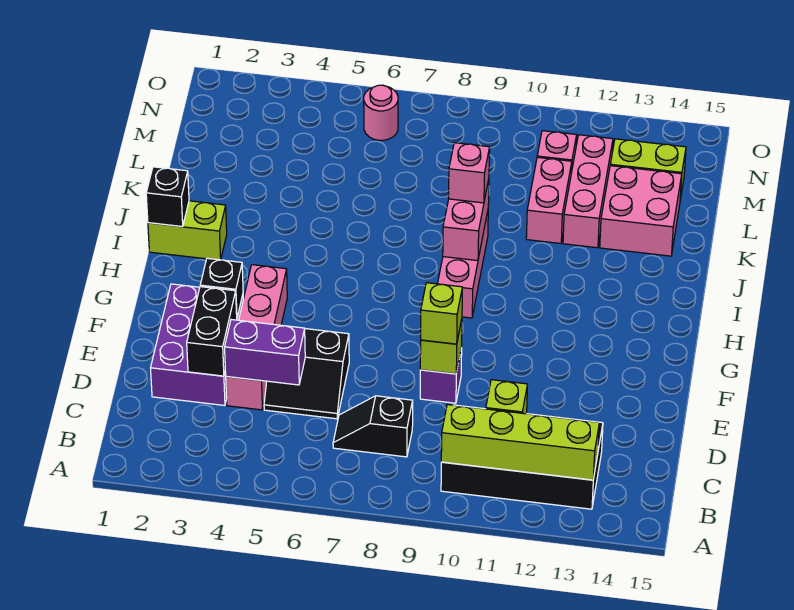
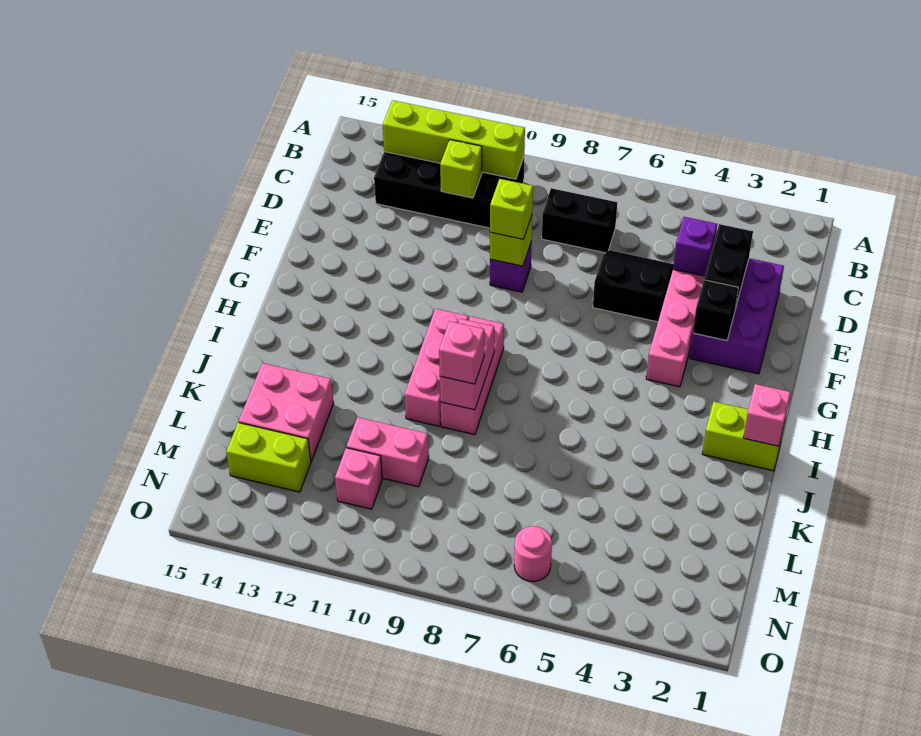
black slope C7:C8 level 1 top 8 -> black brick C7:C8 level 1
purple brick D4:D5 level 2 -> purple brick D4 level 2
black brick I1 level 2 -> pink brick I1 level 2
pink brick K11:L11 level 1 -> pink brick L10:L11 level 1
pink brick K12:M12 level 1 -> pink brick H10:J10 level 1

